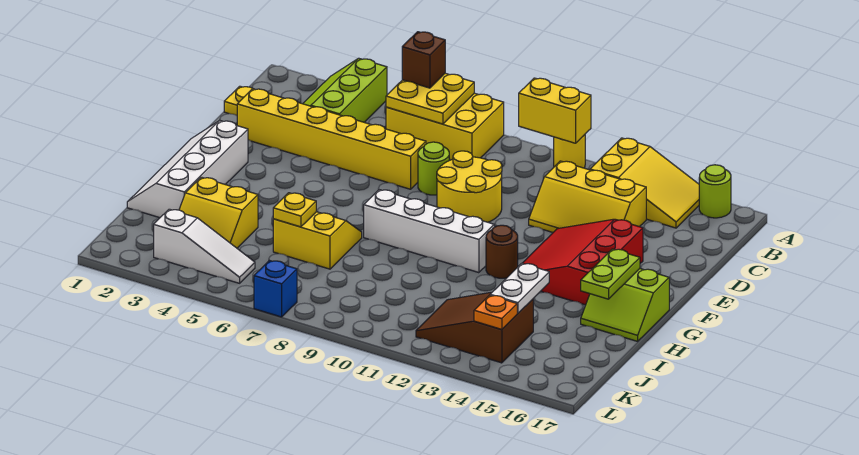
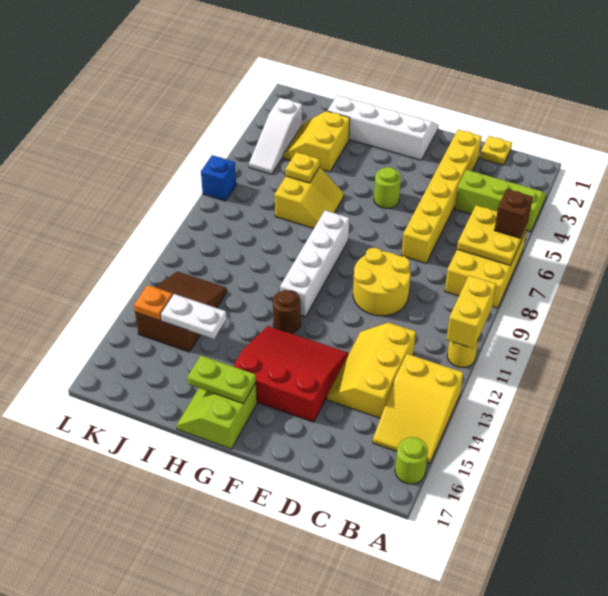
lime round brick D8 level 1 -> lime round brick F5 level 1

